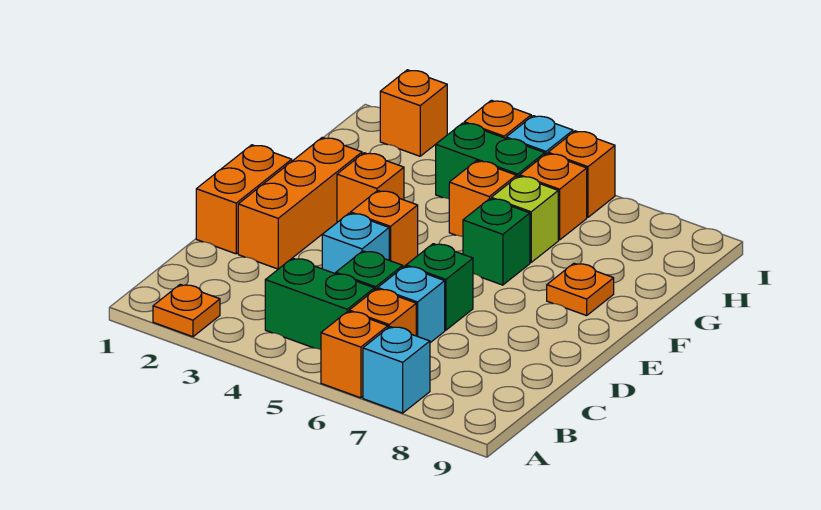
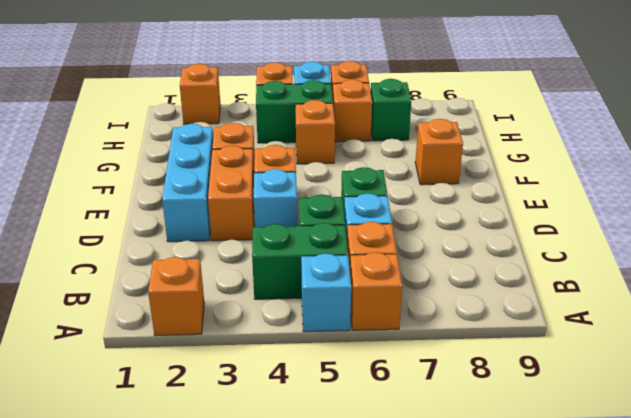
orange plate A2 level 1 -> orange brick A2 level 1
cyan brick A7 level 1 -> cyan brick A5 level 1
orange brick D1:E1 level 1 -> orange brick D3:E3 level 1
orange brick D2:F2 level 1 -> cyan brick D2:F2 level 1
green brick F6 level 1 -> green brick H7 level 1
orange plate F8 level 1 -> orange brick F8 level 1
lime brick G6 level 1 -> none

